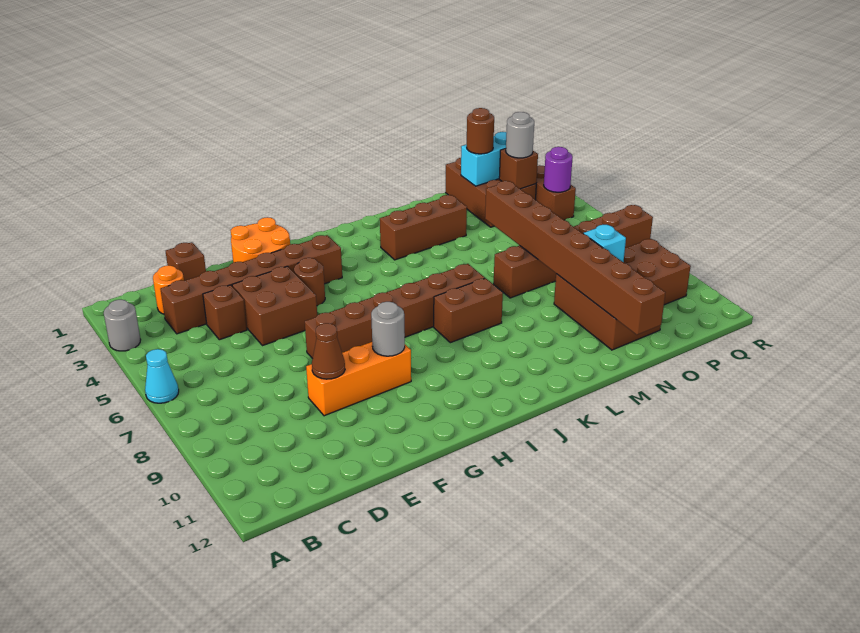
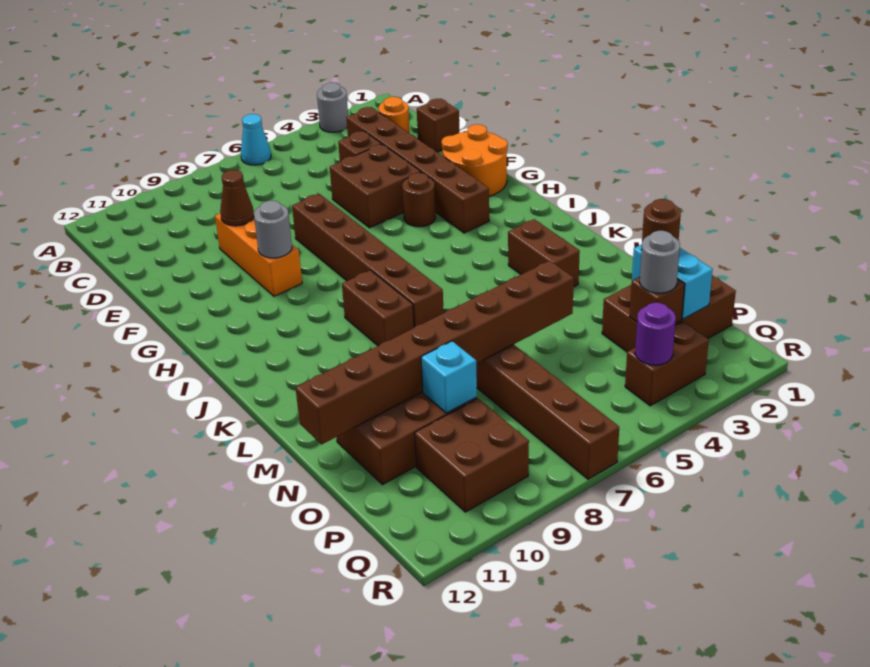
brown brick K3:M3 level 1 -> brown brick K3:L3 level 1

